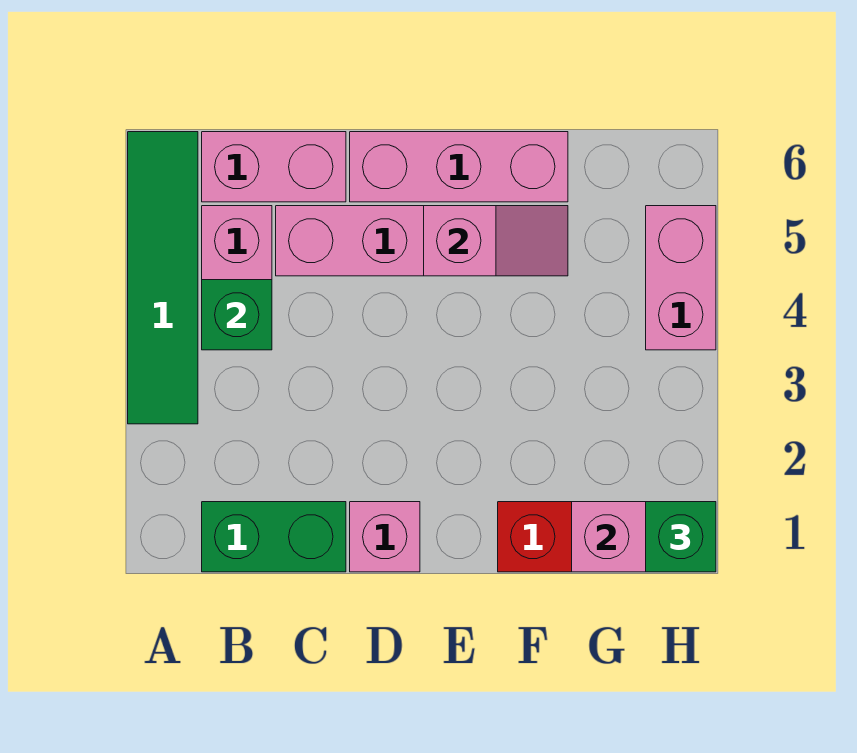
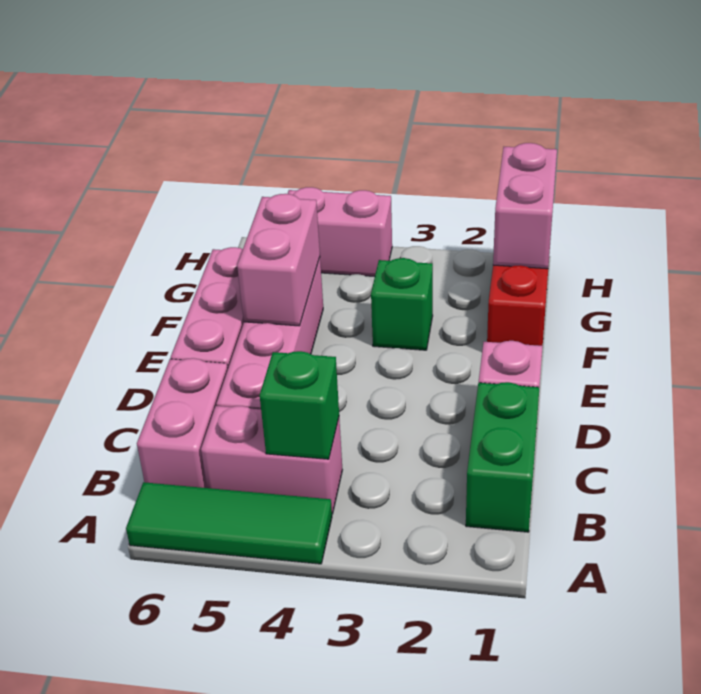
green tile A3:A6 level 1 -> green tile A4:A6 level 1
pink slope E5:F5 level 2 top E -> pink brick E5:F5 level 2
green brick H1 level 3 -> green brick F3 level 1

